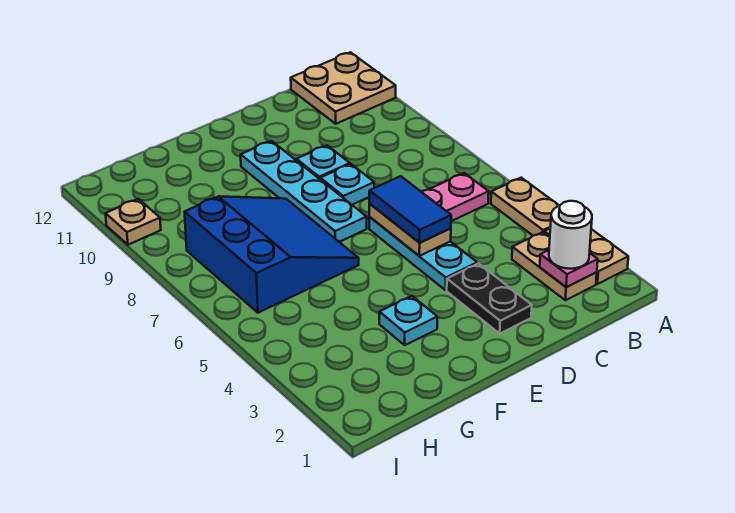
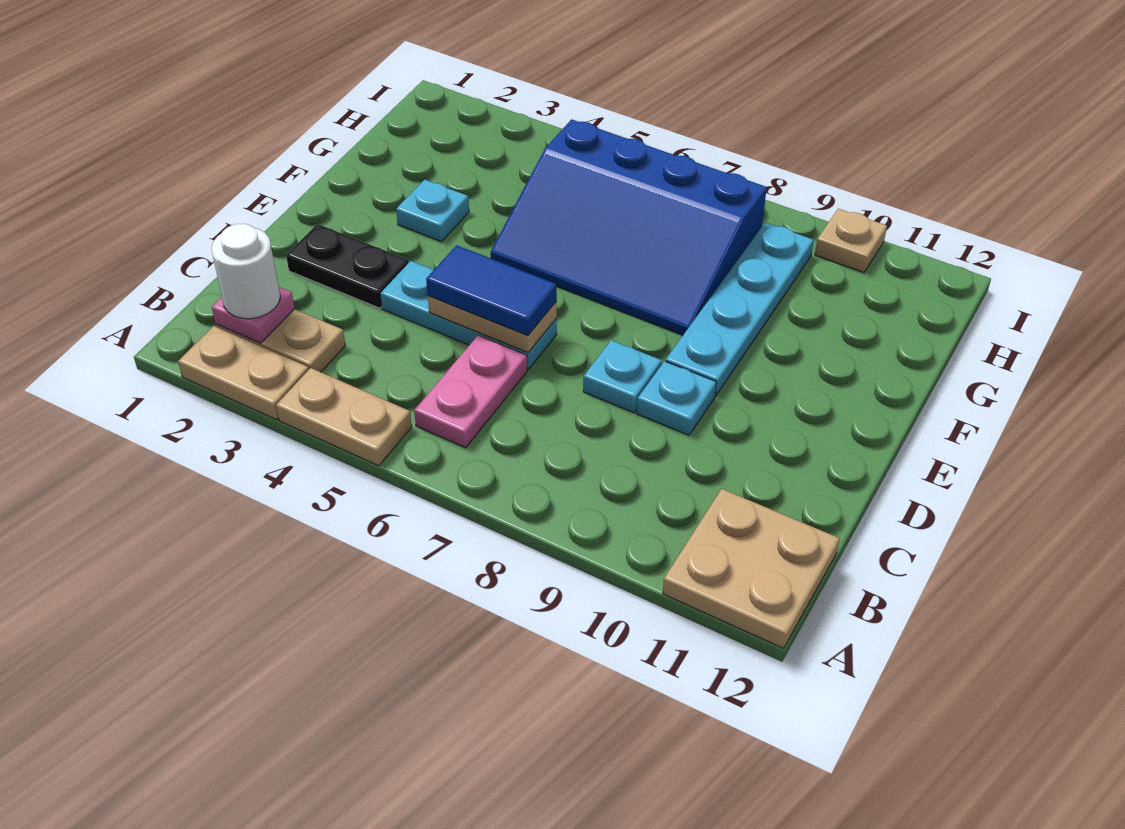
cyan plate E7:E10 level 1 -> cyan plate E9:H9 level 1
blue slope F6:H8 level 1 top H -> blue slope F5:H8 level 1 top H

